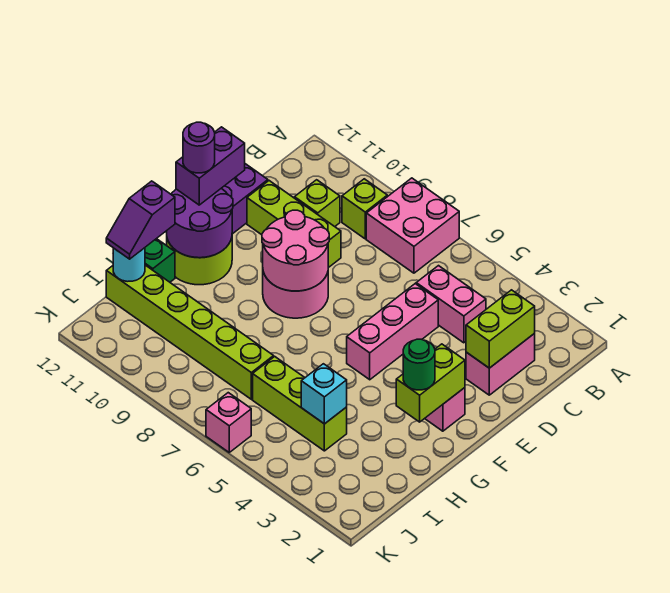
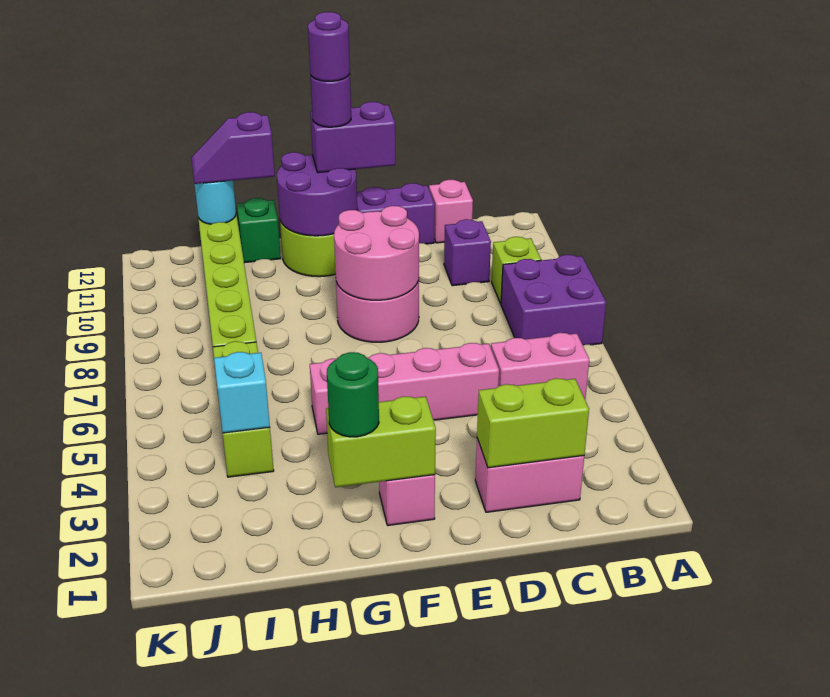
pink brick A7:B8 level 1 -> purple brick A7:B8 level 1
pink brick C4:C5 level 1 -> pink brick B5:C5 level 1
lime brick C10 level 1 -> purple brick C10 level 1
pink brick D5:F5 level 1 -> pink brick D5:G5 level 1
lime brick D9:D11 level 1 -> none
none -> purple round brick F12 level 5
pink brick K6 level 1 -> pink brick C12 level 1

